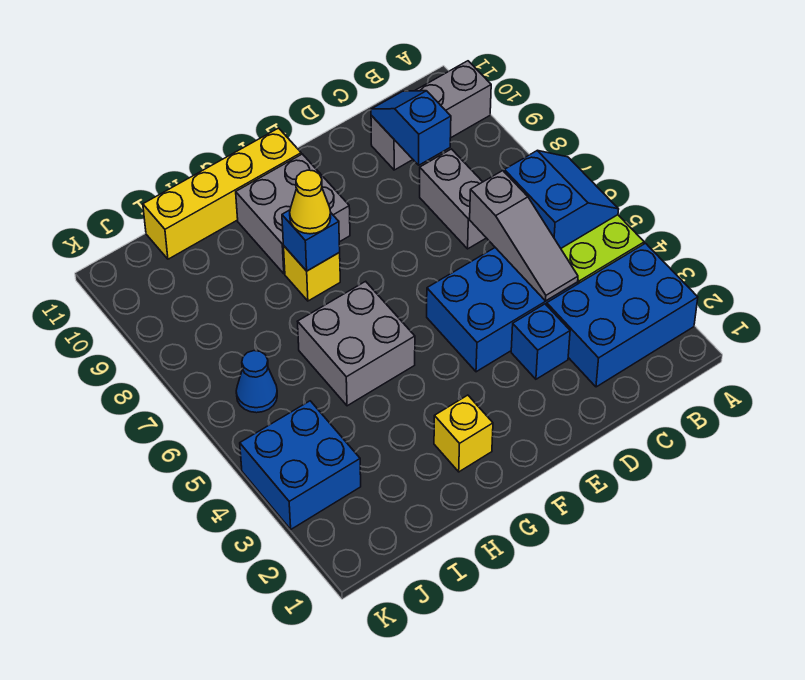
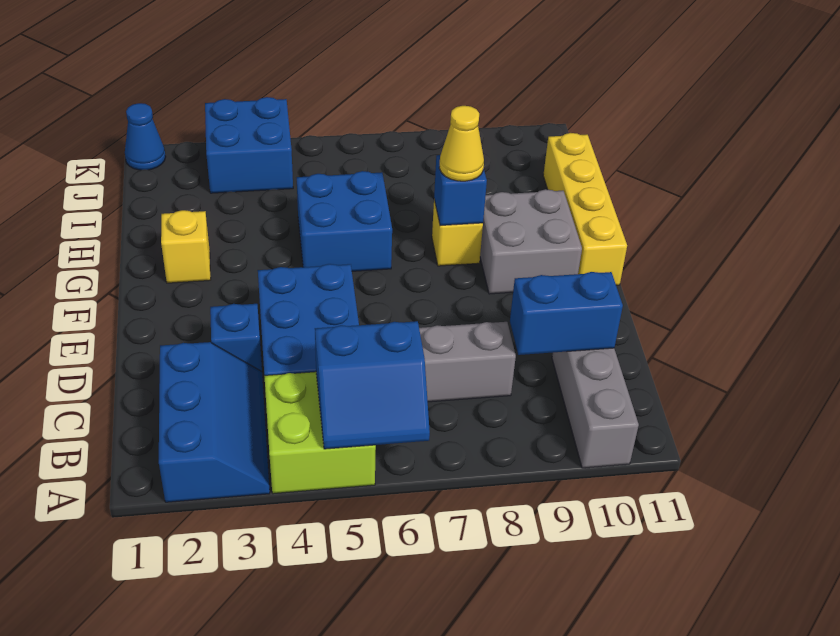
blue brick A2:C3 level 1 -> blue slope A2:C3 level 1 top 2
grey slope C4:C6 level 2 top 6 -> none
blue slope C9:C10 level 2 top 9 -> blue brick C9:C10 level 2
grey brick G5:H6 level 1 -> blue brick G5:H6 level 1
blue cone J6 level 1 -> blue cone K1 level 1

